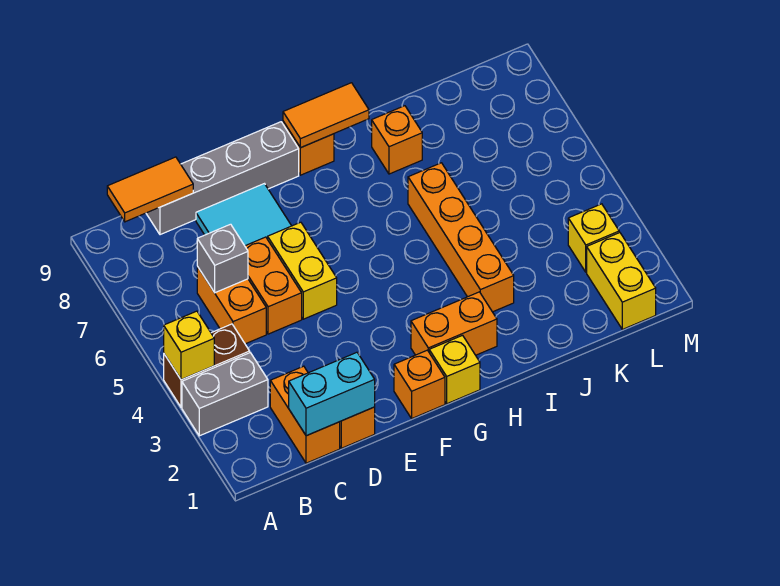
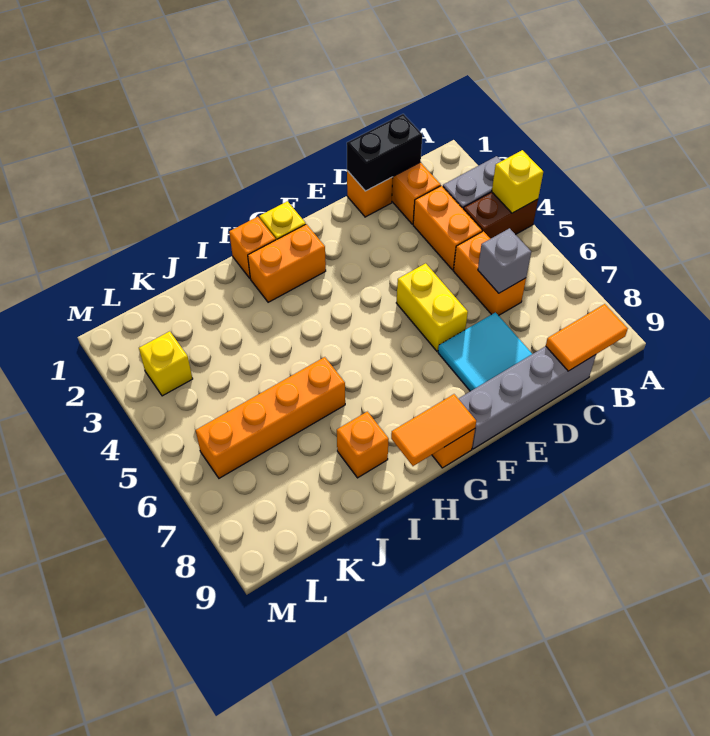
cyan brick C1:D1 level 2 -> black brick C1:D1 level 2
orange brick D5:D6 level 1 -> orange brick C3:C4 level 1
orange brick F1 level 1 -> orange brick H1 level 1
orange brick I3:I6 level 1 -> orange brick I6:L6 level 1
yellow brick L1:L2 level 1 -> none

